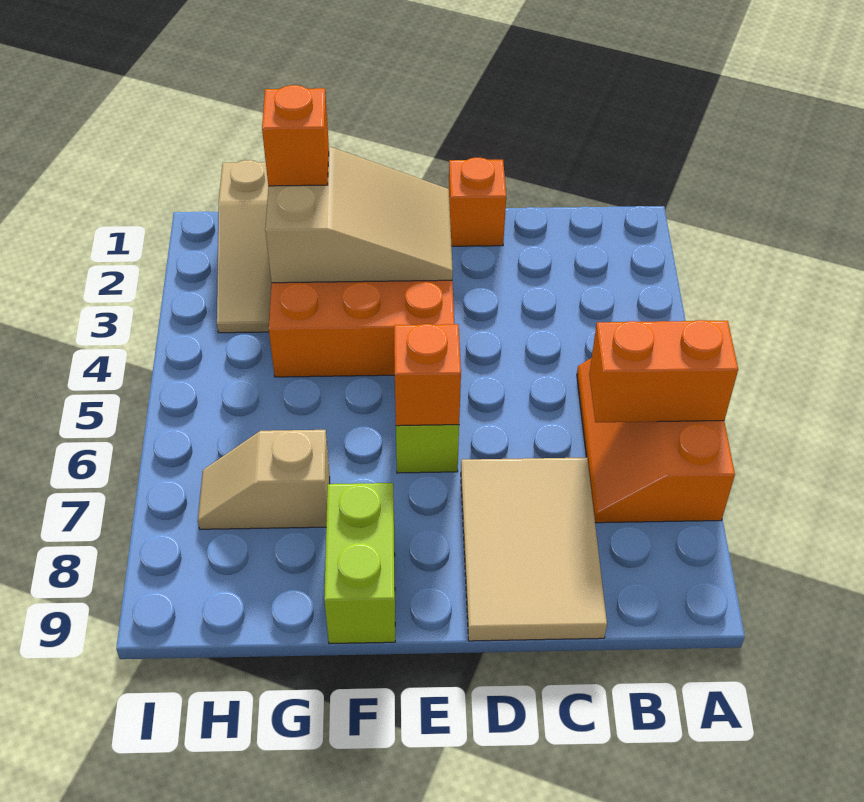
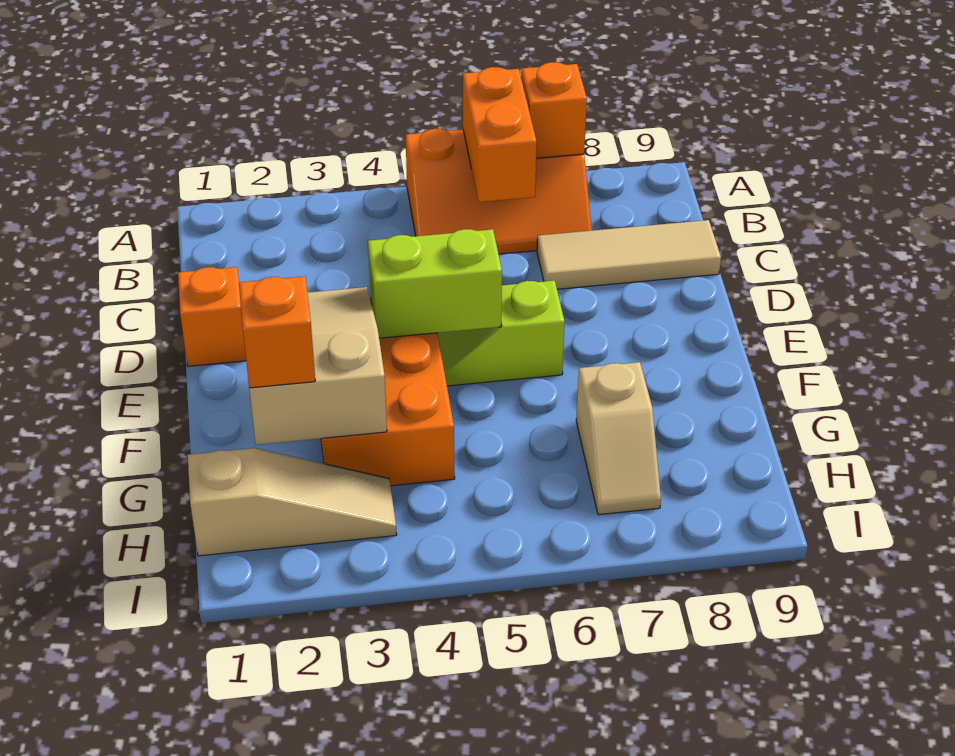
tan tile C7:D9 level 1 -> tan tile C7:C9 level 1
orange brick E6 level 2 -> orange brick A7 level 2
lime brick F8:F9 level 1 -> lime brick E4:E5 level 2

